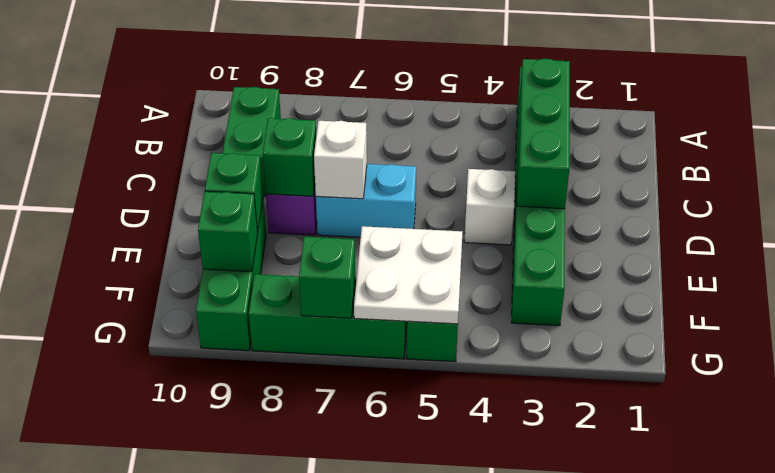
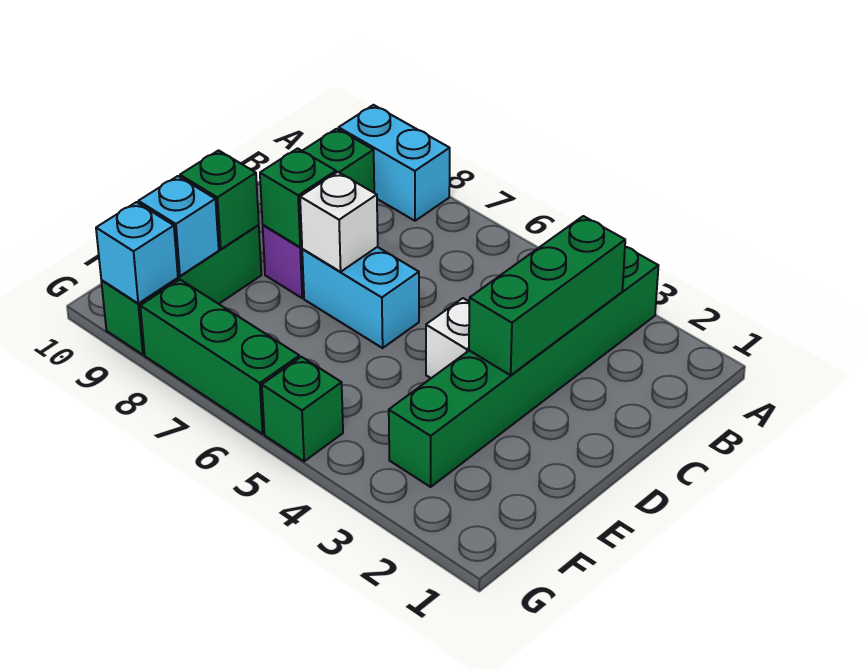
none -> cyan brick A8:A9 level 1
white plate F5:G6 level 2 -> none
green brick F9 level 2 -> cyan brick F9 level 2
green brick G7 level 2 -> none
none -> cyan brick G9 level 2

